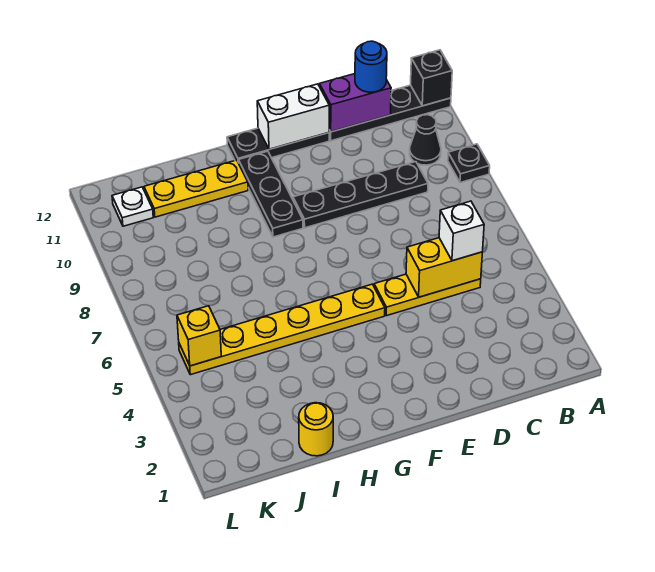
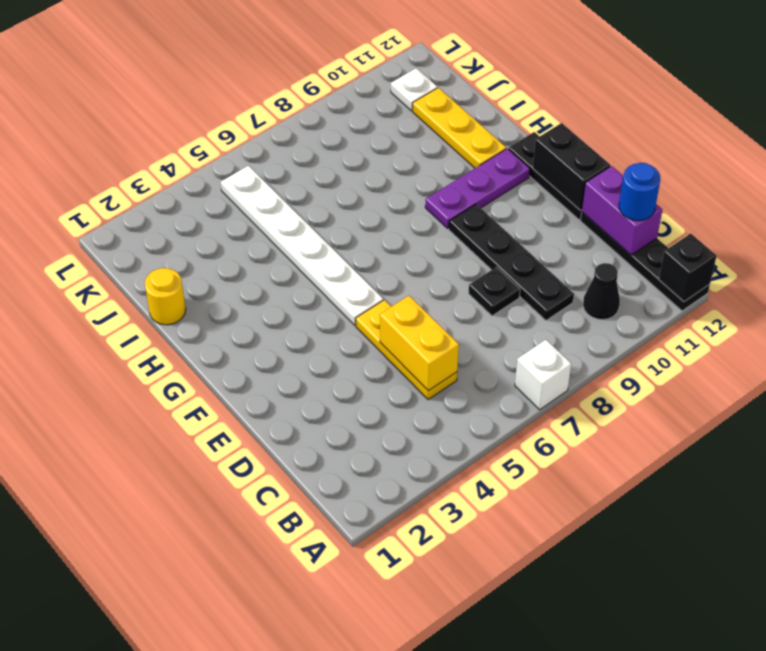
black plate A9 level 1 -> black plate D8 level 1
white brick C5 level 3 -> white brick A7 level 1
white brick E12:F12 level 2 -> black brick E12:F12 level 2
yellow plate F5:K5 level 1 -> white plate F5:K5 level 1
black plate G9:G11 level 1 -> purple plate G9:G11 level 1
yellow brick K5 level 2 -> none

